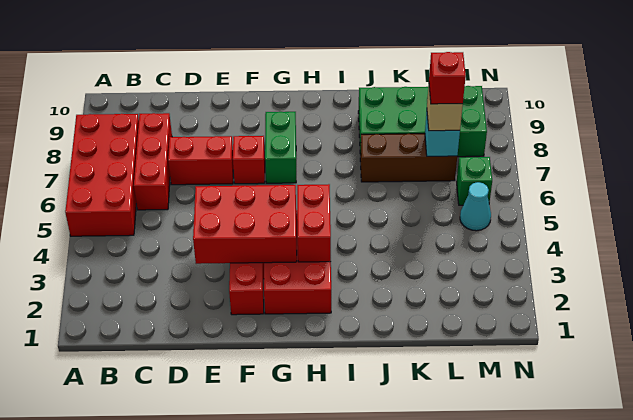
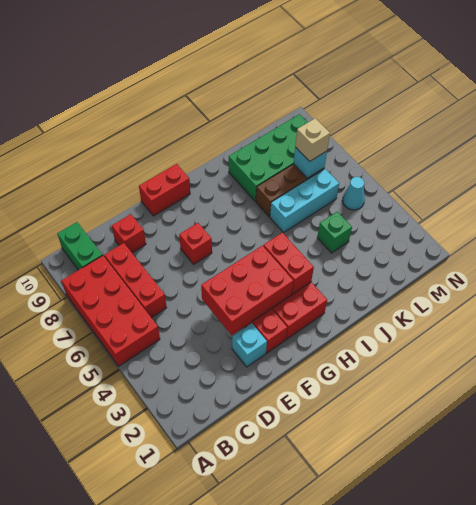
red brick D7:E7 level 1 -> red brick F10:G10 level 1
none -> cyan brick E2 level 1
green brick G7:G8 level 1 -> green brick B9:B10 level 1
none -> cyan brick J6:L6 level 1
red brick L7 level 4 -> red brick D9 level 1
green brick M6 level 1 -> green brick K4 level 1

